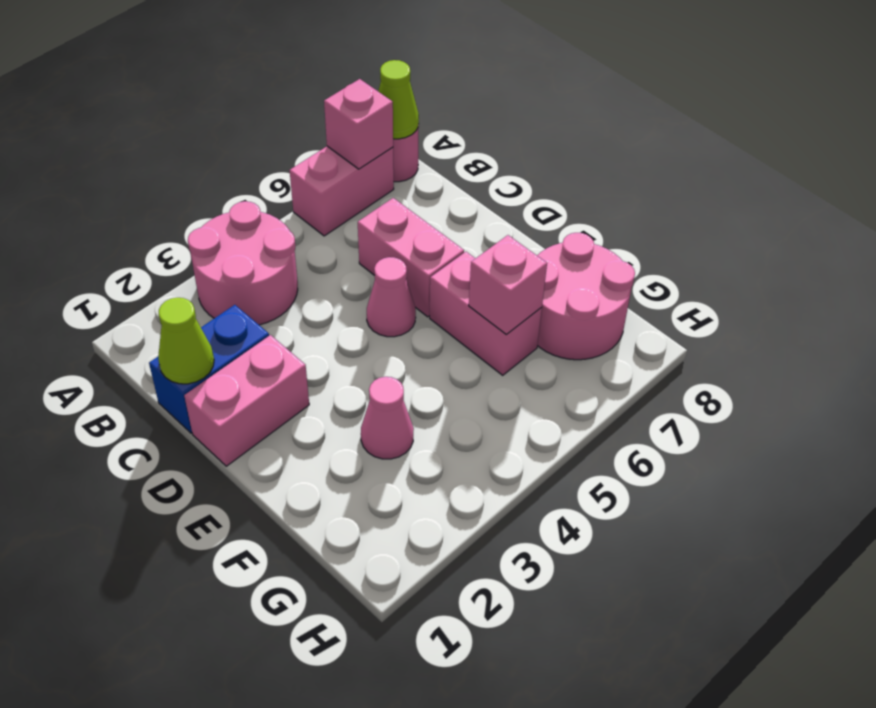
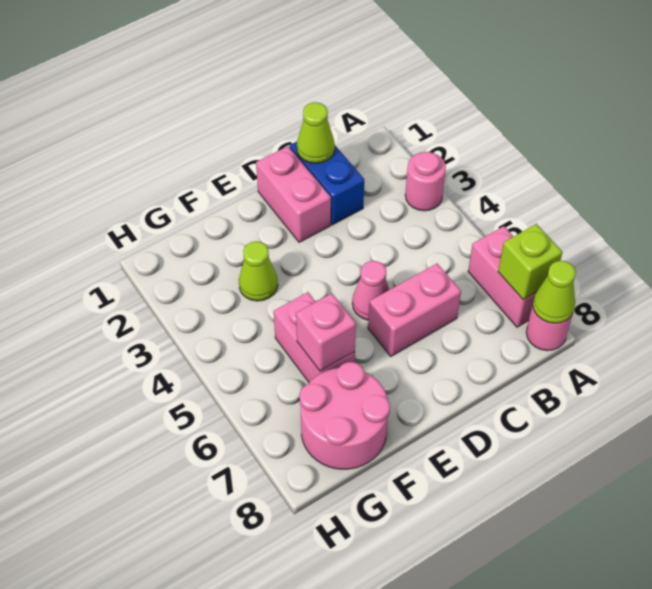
pink round brick A3:B4 level 1 -> pink round brick A3 level 1
pink brick A7 level 2 -> lime brick A7 level 2
pink brick E6:F6 level 1 -> pink brick F5:F6 level 1
pink cone F3 level 1 -> lime cone F3 level 1

